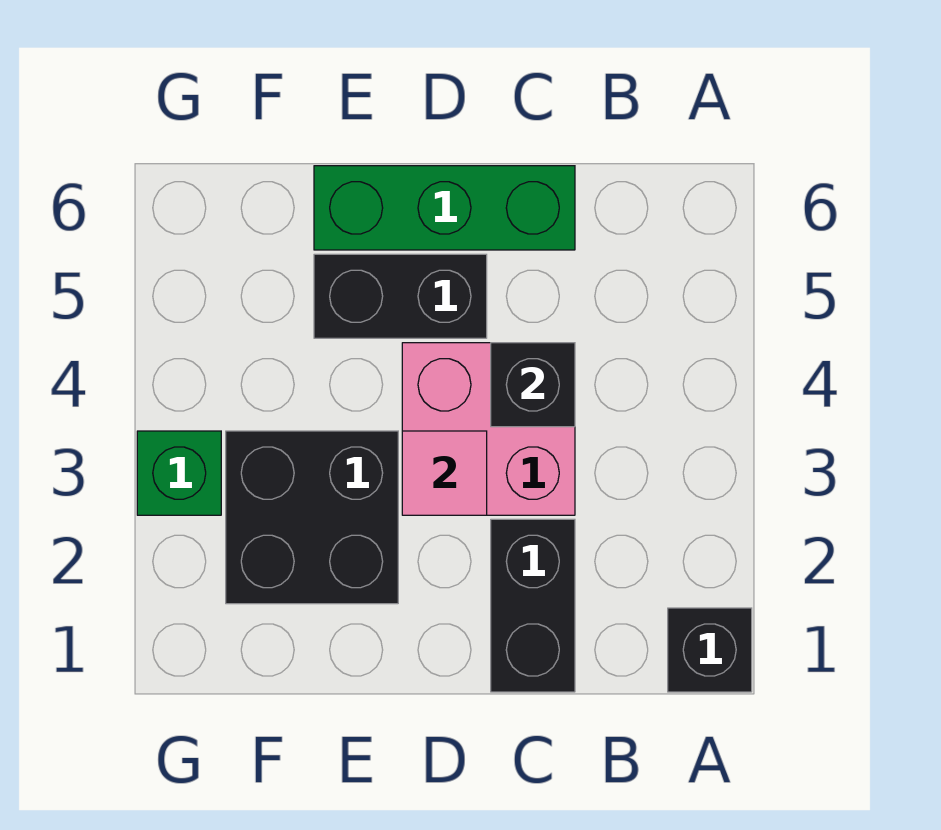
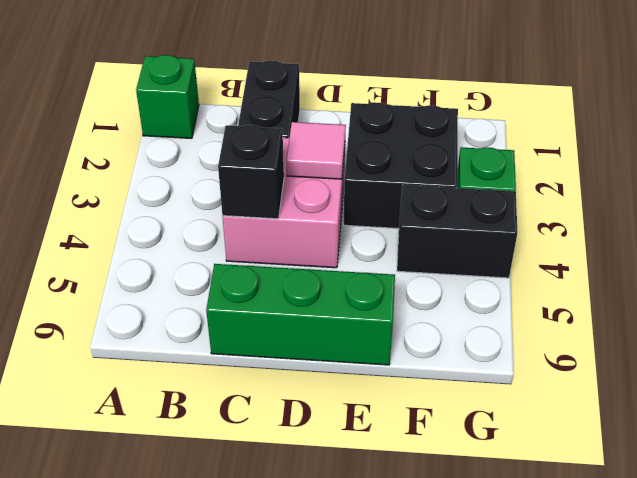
black brick A1 level 1 -> green brick A1 level 1
black brick D5:E5 level 1 -> black brick F4:G4 level 1

